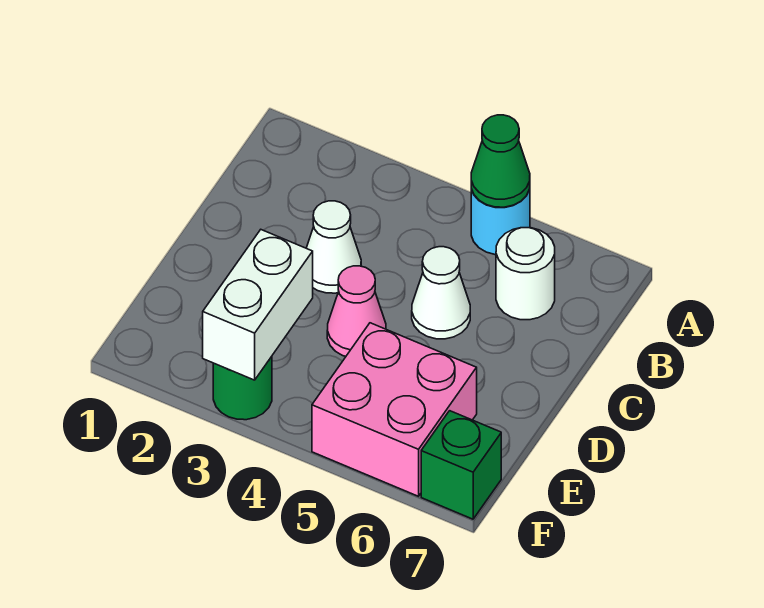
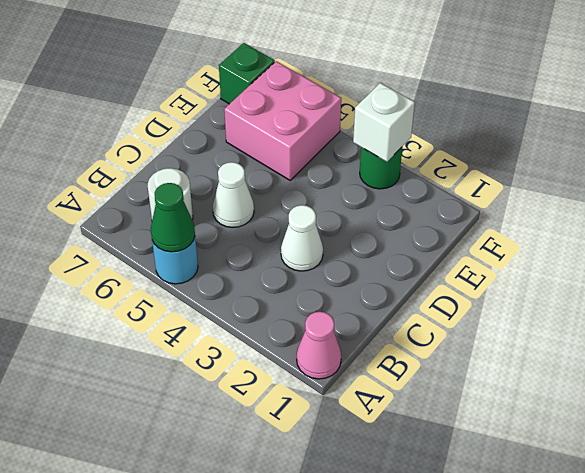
pink cone D4 level 1 -> pink cone A1 level 1
white brick E3:F3 level 2 -> white brick F3 level 2

